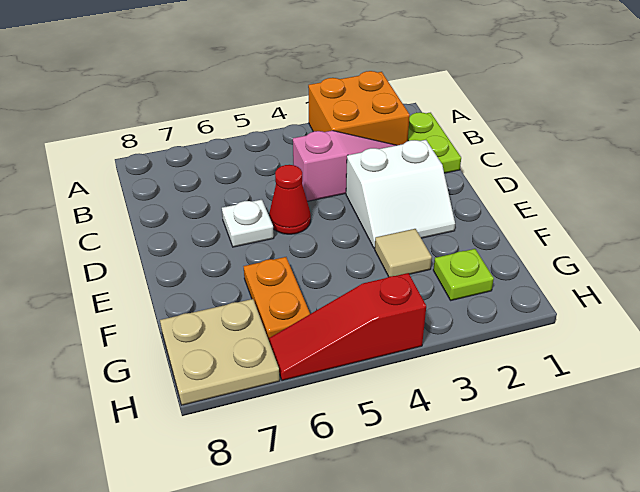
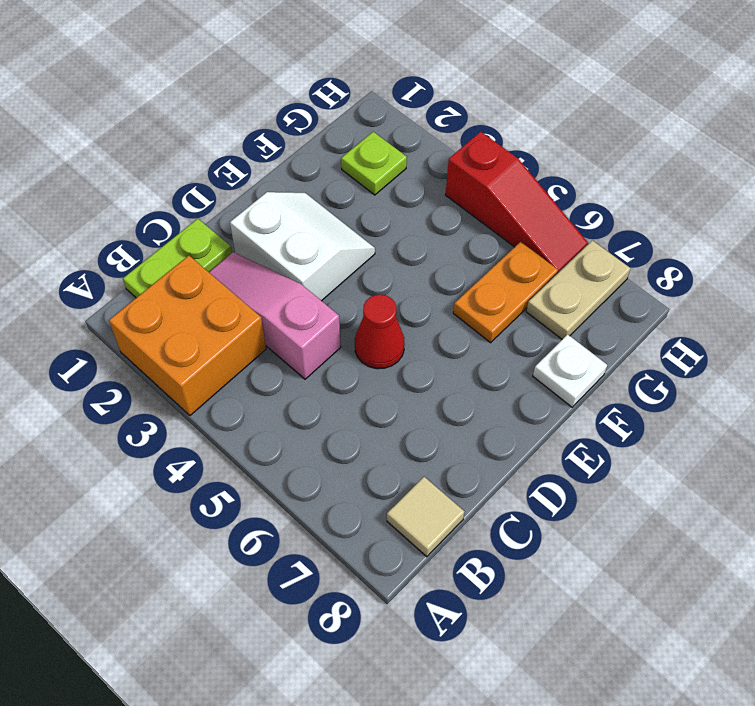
white plate D6 level 1 -> white plate F8 level 1
tan tile F3 level 1 -> tan tile B8 level 1
tan plate G7:H8 level 1 -> tan plate G7:H7 level 1

